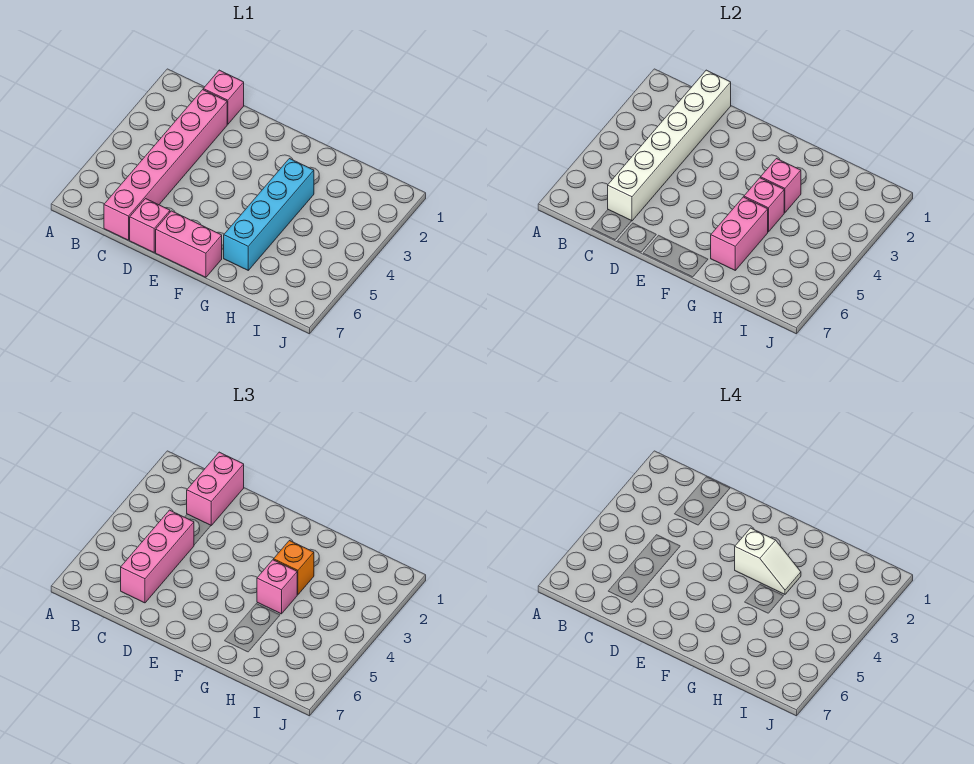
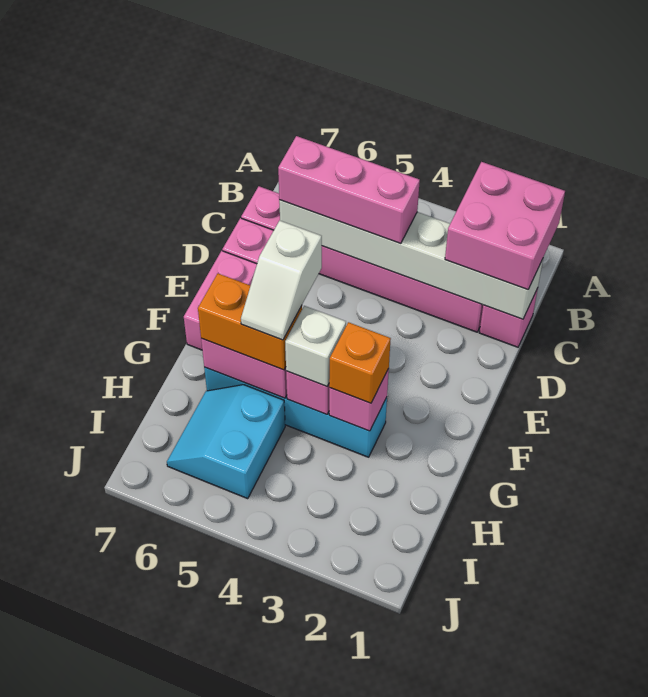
pink brick C1:C2 level 3 -> pink brick B1:C2 level 3
white slope F3:G3 level 4 top F -> white slope F5:G5 level 4 top F
pink brick G4 level 3 -> white brick G4 level 3
none -> orange brick G5:G6 level 3
none -> cyan slope H5:I6 level 1 top 5

